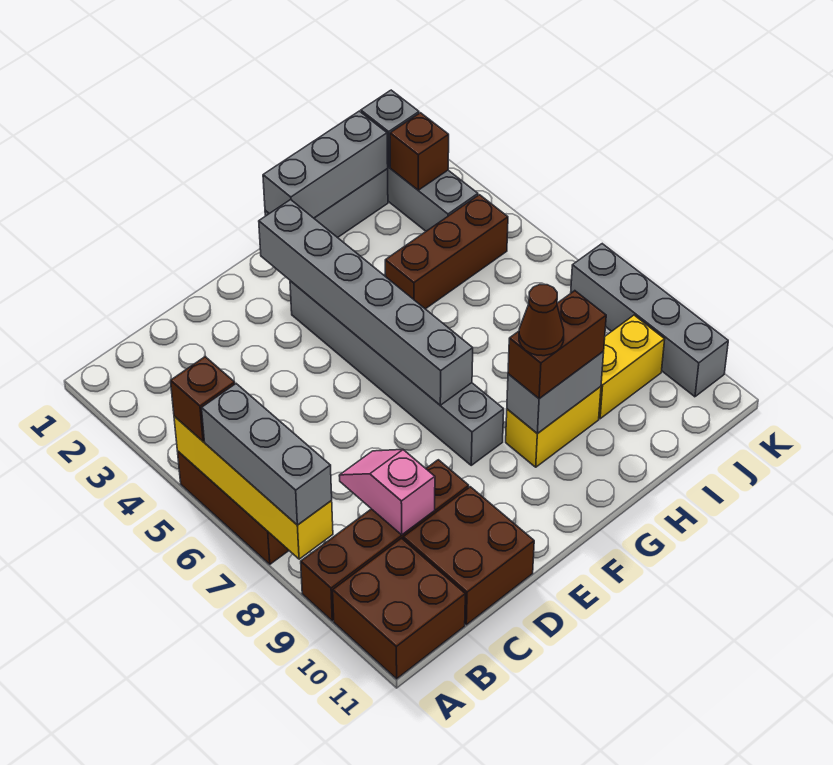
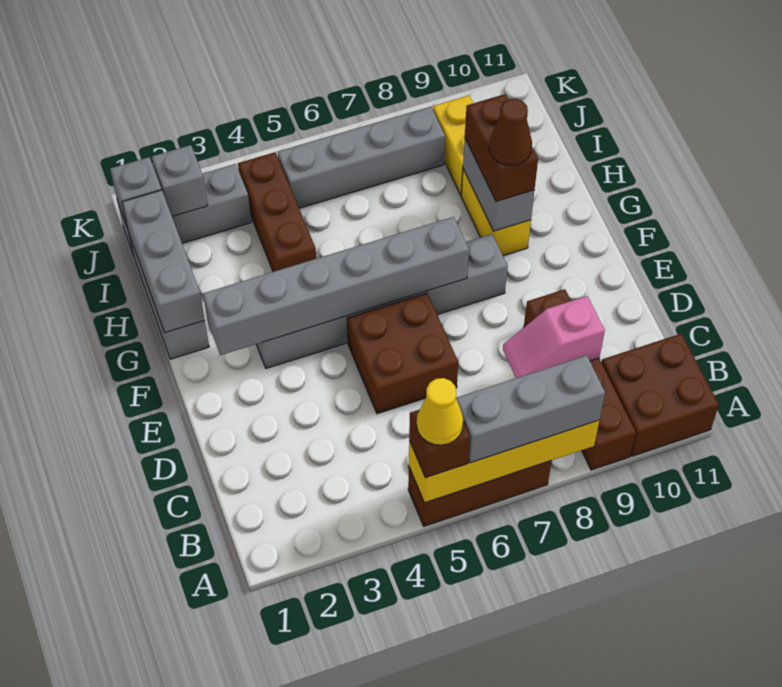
none -> yellow cone A5 level 4
brown brick C10:D11 level 1 -> brown brick D5:E6 level 1
brown brick J2 level 2 -> grey brick J2 level 2
grey brick K7:K10 level 1 -> grey brick J5:J8 level 1

